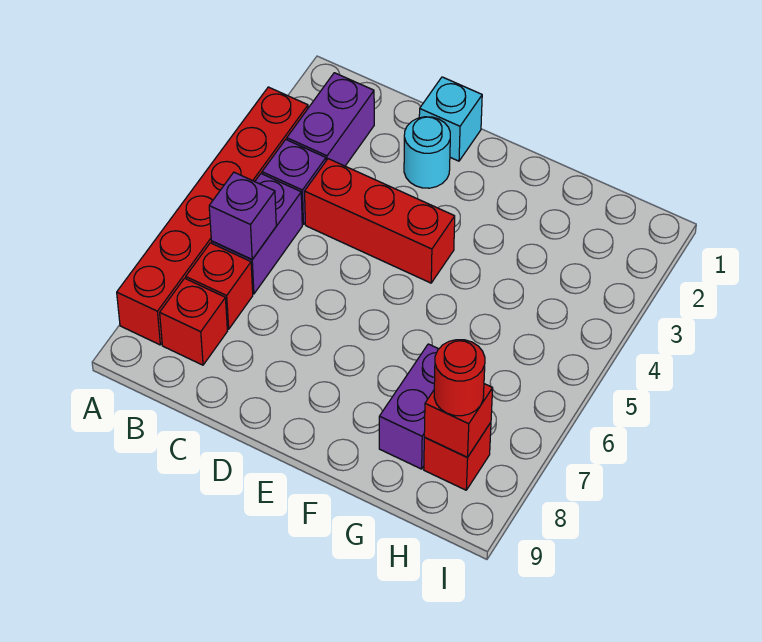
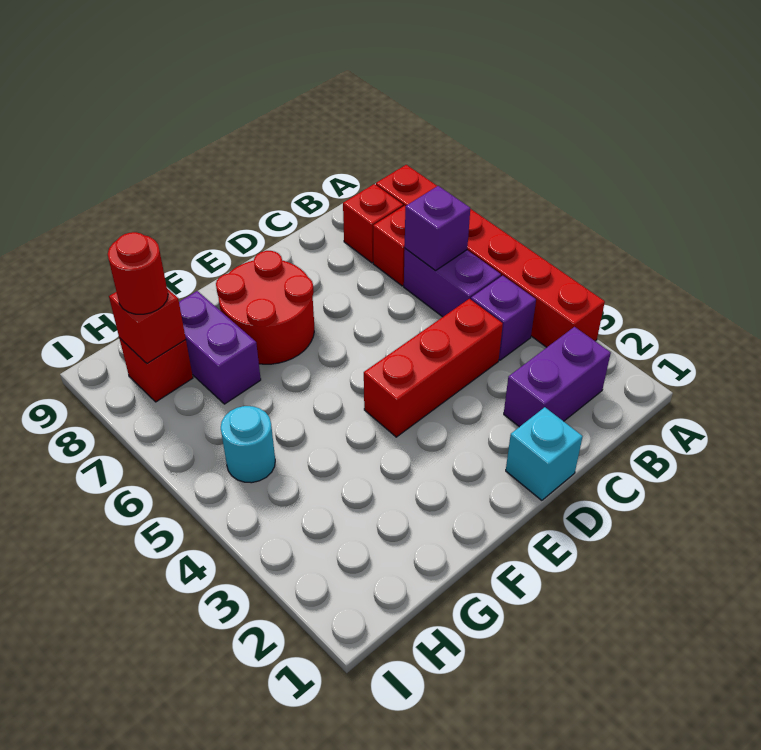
purple brick B2:B3 level 1 -> purple brick B2:C2 level 1
cyan round brick D2 level 1 -> cyan round brick H5 level 1
none -> red round brick E7:F8 level 1

